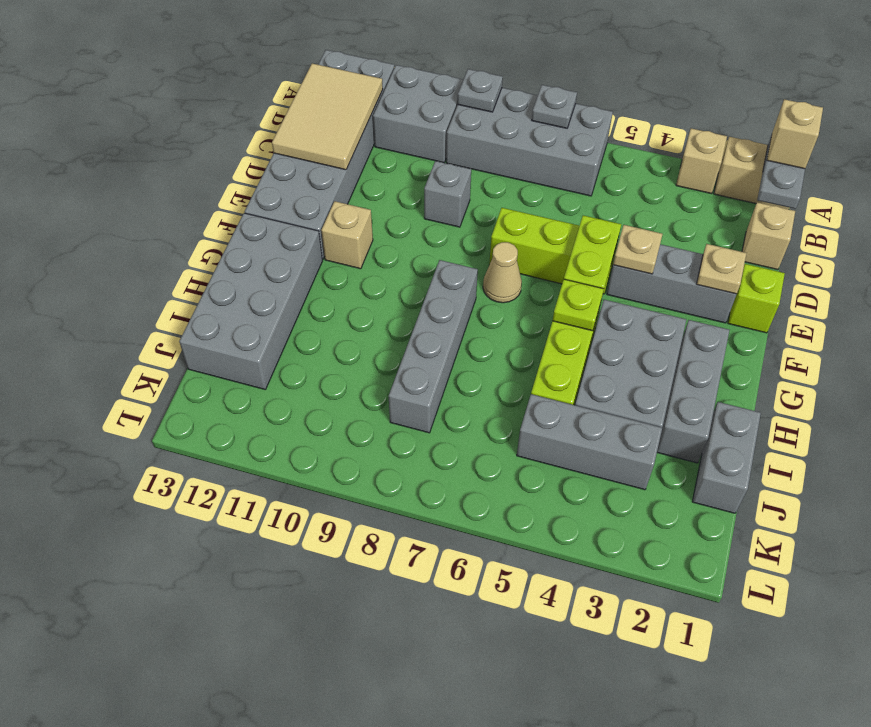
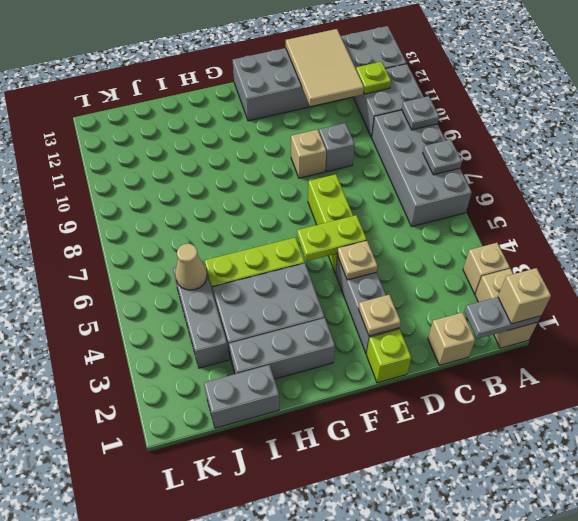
tan tile B12:D13 level 2 -> tan tile C11:D13 level 2
tan cone F7 level 1 -> tan cone J5 level 2
tan brick F11 level 1 -> tan brick E9 level 1
lime plate G5 level 2 -> lime plate B11 level 2
grey brick G8:J8 level 1 -> none
grey brick G12:J13 level 1 -> none

